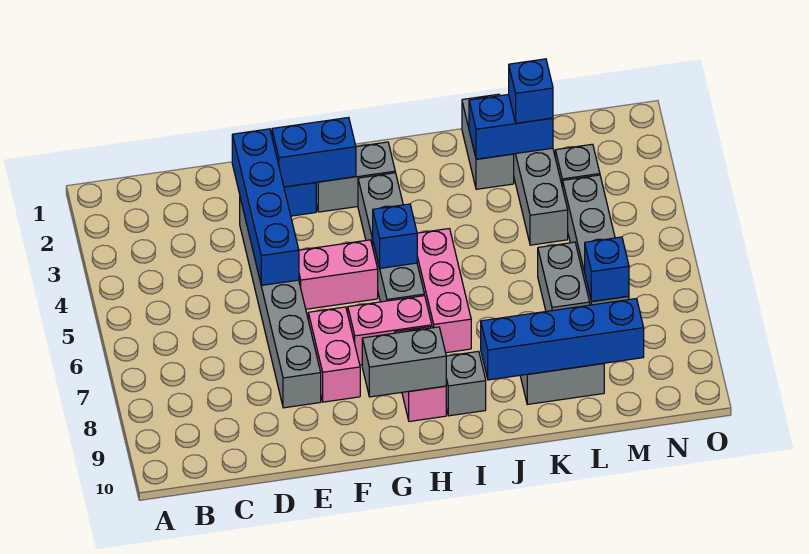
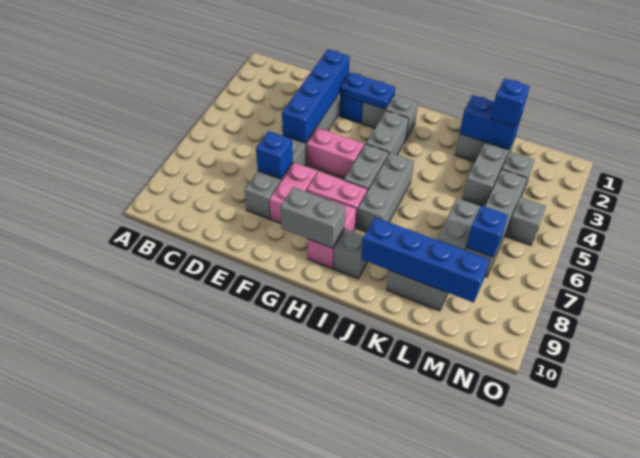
blue brick F2:G2 level 2 -> blue plate F2:G2 level 2
blue brick H5 level 2 -> blue brick E7 level 2
pink brick I5:I7 level 1 -> grey brick I5:I7 level 1
none -> grey brick N5 level 1

